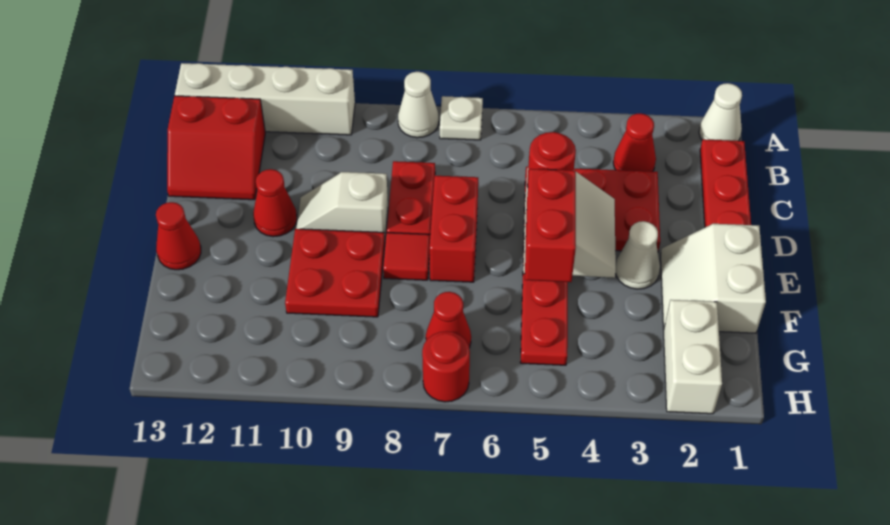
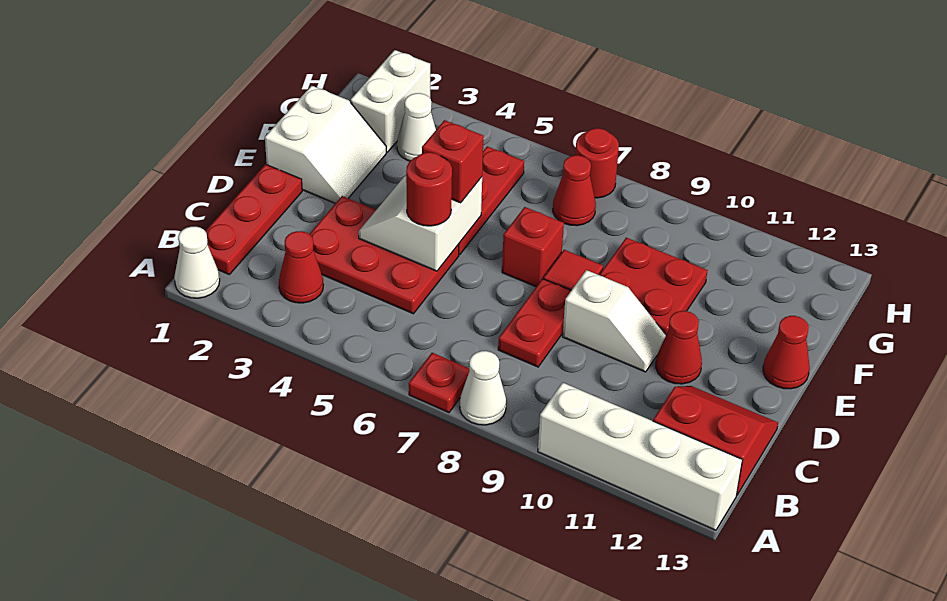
white plate A7 level 1 -> red plate A7 level 1
red brick D7:E7 level 1 -> red brick E7 level 1
white cone E3 level 1 -> white cone G3 level 1
red brick E5:F5 level 3 -> red brick E5 level 3

